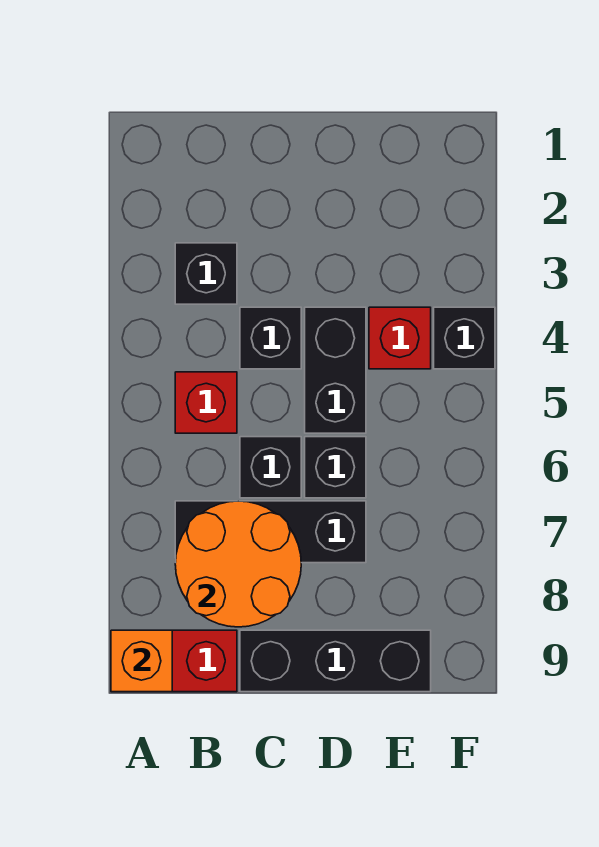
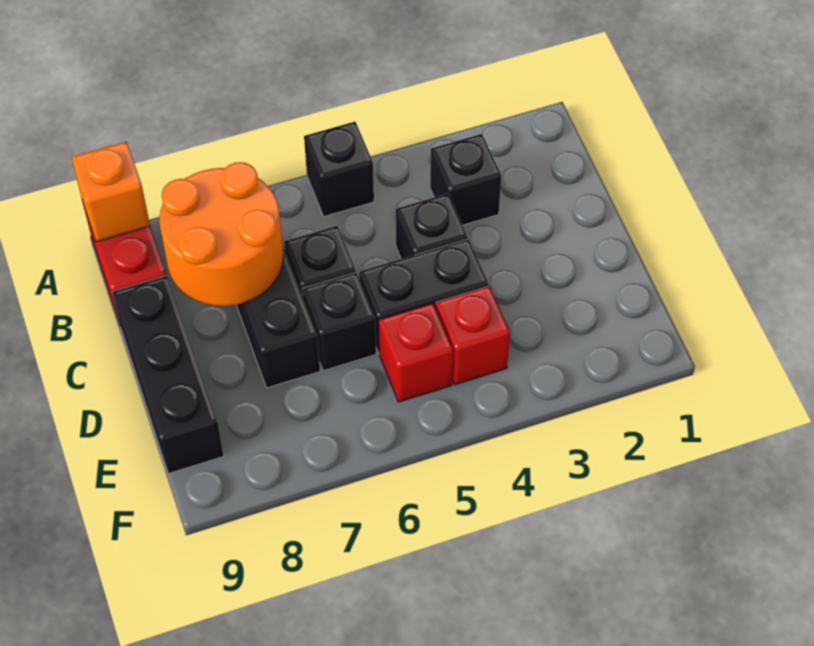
red brick B5 level 1 -> red brick E5 level 1
black brick F4 level 1 -> black brick A5 level 1

